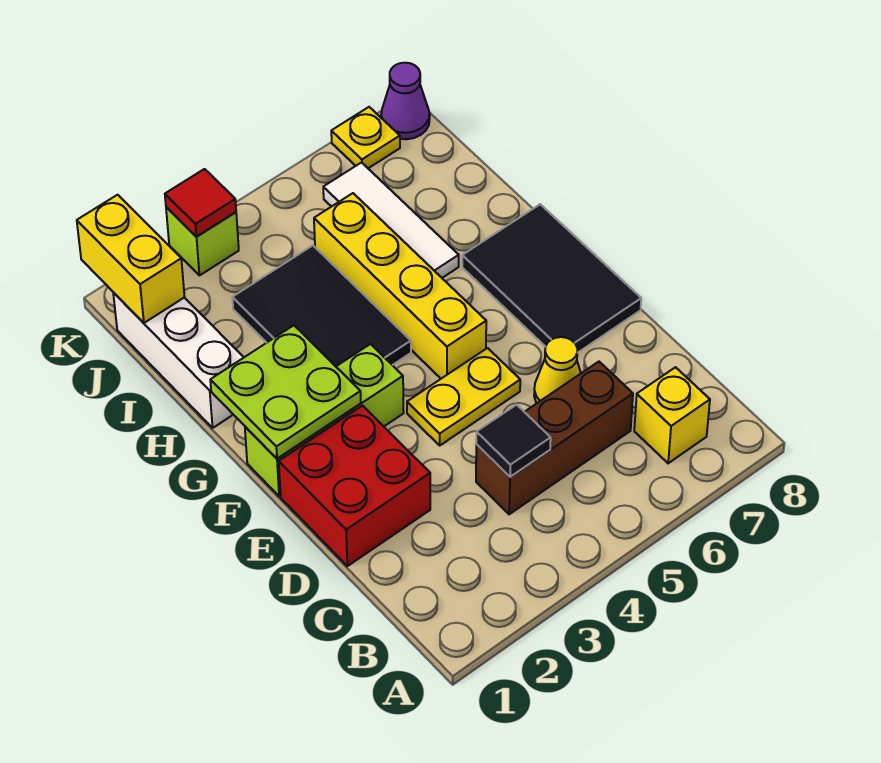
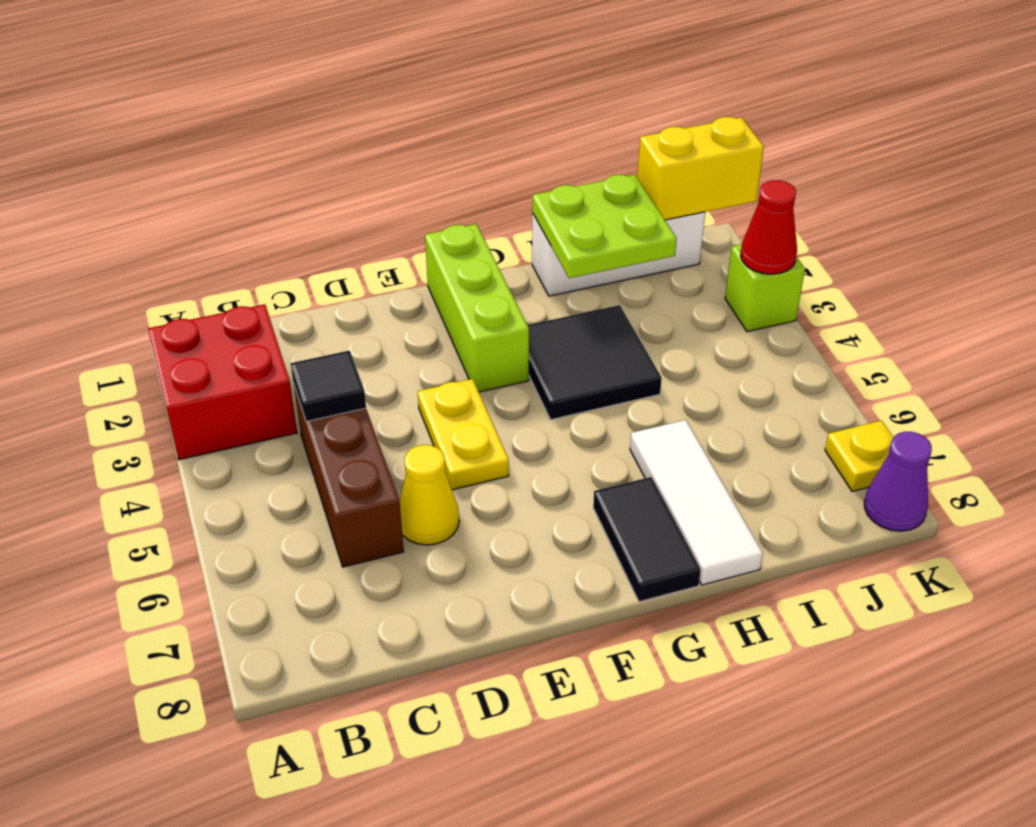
yellow brick B7 level 1 -> none
red brick D1:E2 level 1 -> red brick A2:B3 level 1
black tile E7:G8 level 1 -> black tile G7:G8 level 1
lime plate F1:G2 level 2 -> lime plate H1:I2 level 2
yellow brick F5:I5 level 1 -> none
black tile G3:I4 level 1 -> black tile G3:H4 level 1
white tile H6:J6 level 1 -> white tile H6:H8 level 1
red tile K3 level 2 -> red cone K3 level 2

